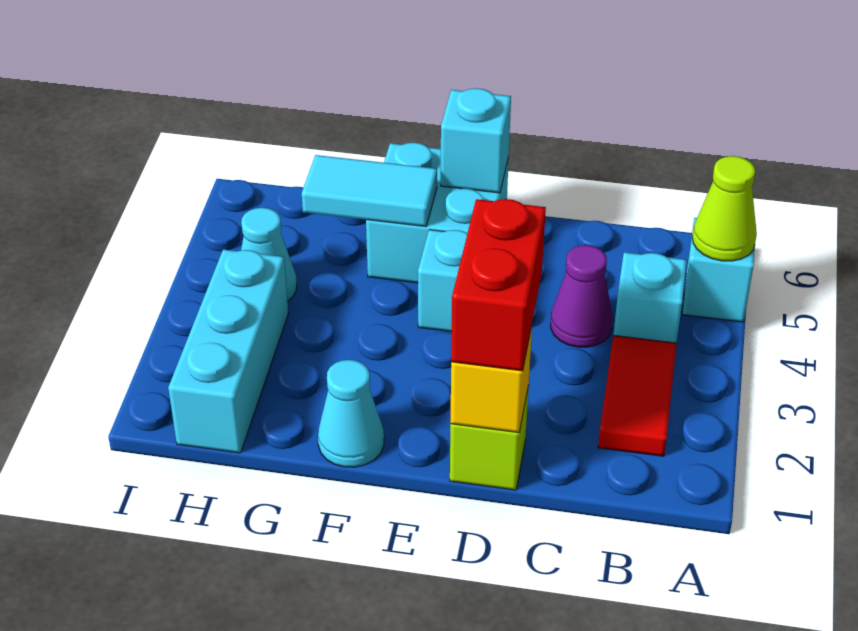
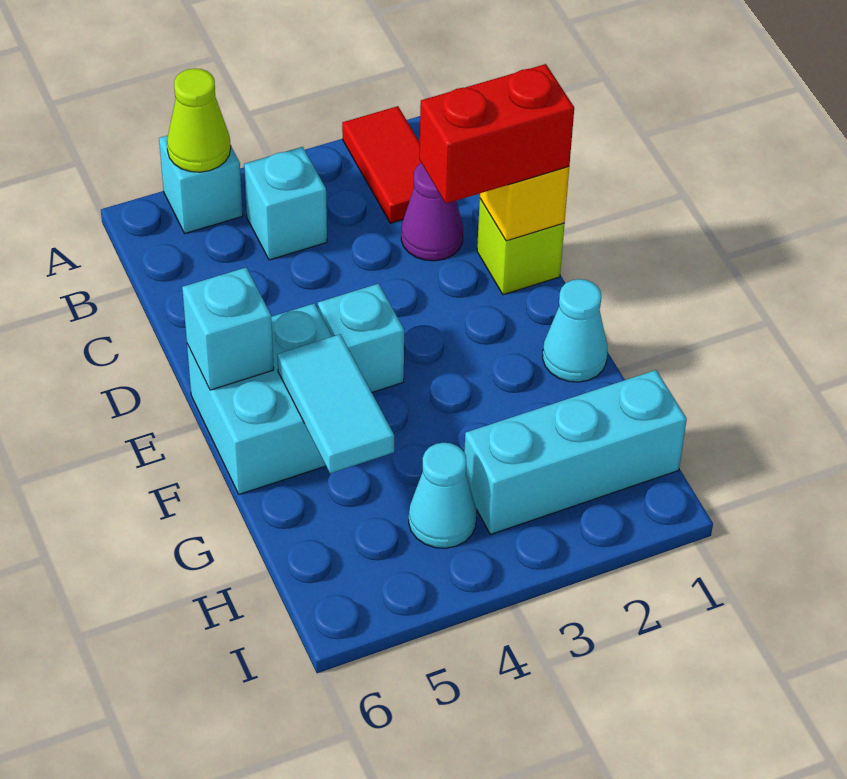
red tile B2:B3 level 1 -> red tile A2:B2 level 1
purple cone C4 level 1 -> purple cone C2 level 1

